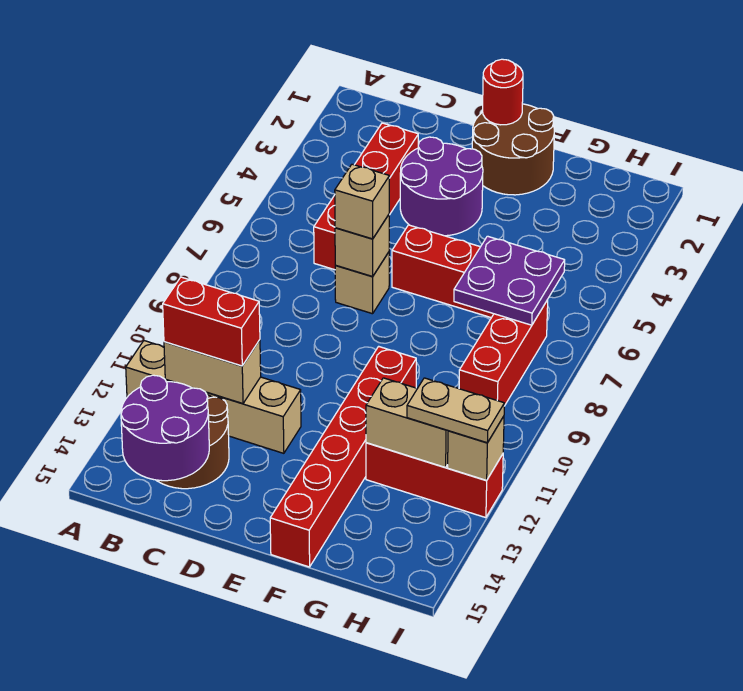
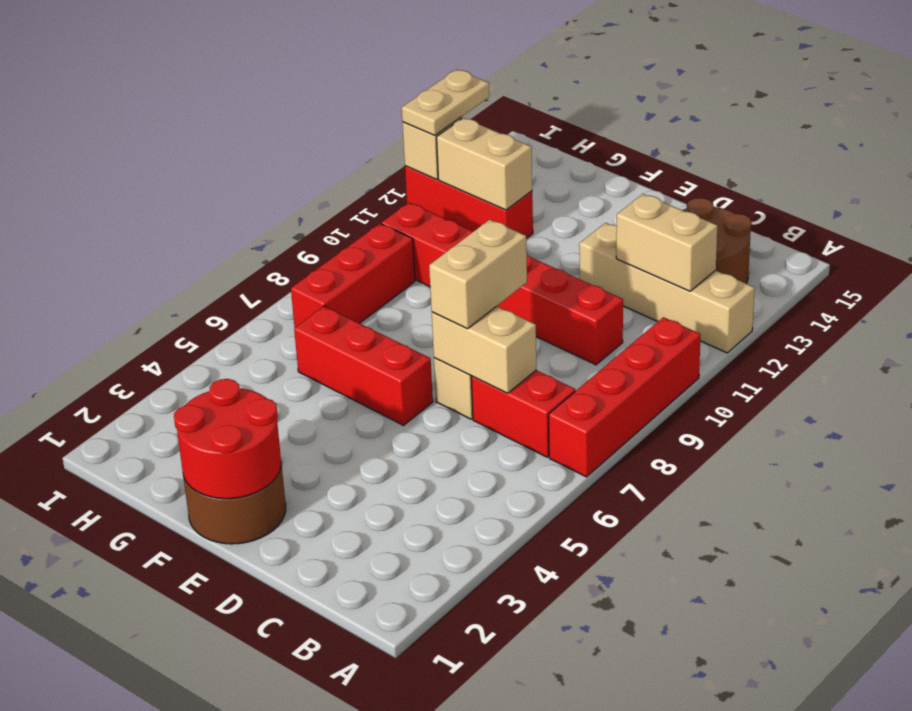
red brick B12:C12 level 3 -> red brick B7:C7 level 1
purple round brick B14:C15 level 2 -> none
red brick C3:C6 level 1 -> red brick A7:A10 level 1
purple round brick D3:E4 level 1 -> none
tan brick D7 level 2 -> tan brick C7:D7 level 2
tan brick D7 level 3 -> tan brick D7:D8 level 3
red round brick E1 level 2 -> red round brick E1:F2 level 2
red brick F10:F15 level 1 -> red brick C10:H10 level 1
purple plate G6:H7 level 2 -> none
tan plate H12:I12 level 3 -> tan plate I12:I13 level 3

